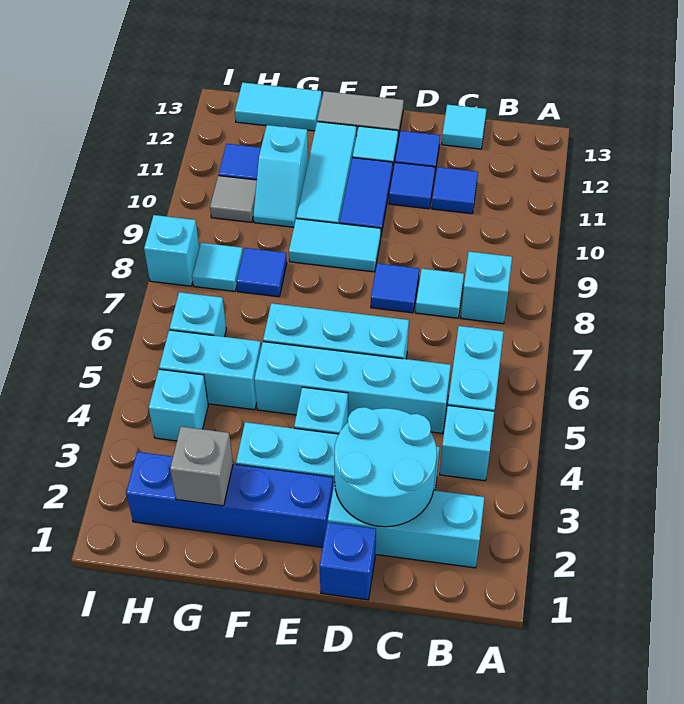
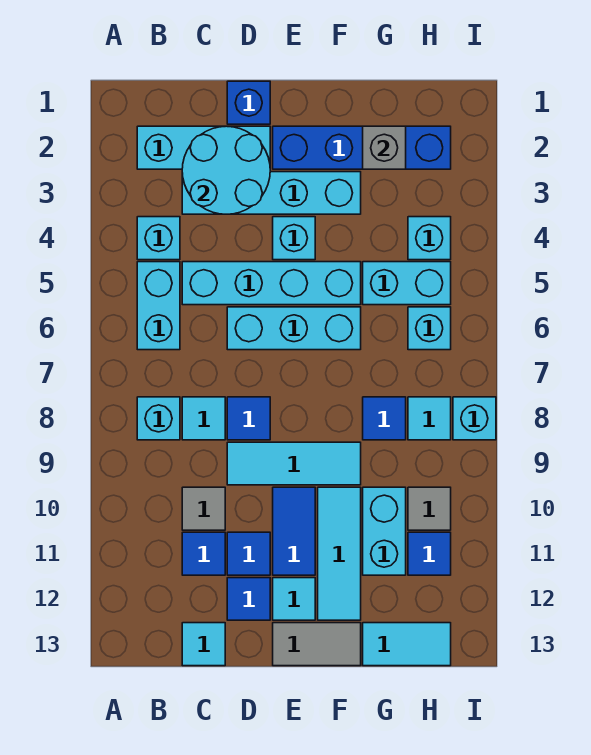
none -> grey tile C10 level 1
cyan tile E9:F9 level 1 -> cyan tile D9:F9 level 1
cyan slope G10:G11 level 1 top 11 -> cyan brick G10:G11 level 1

